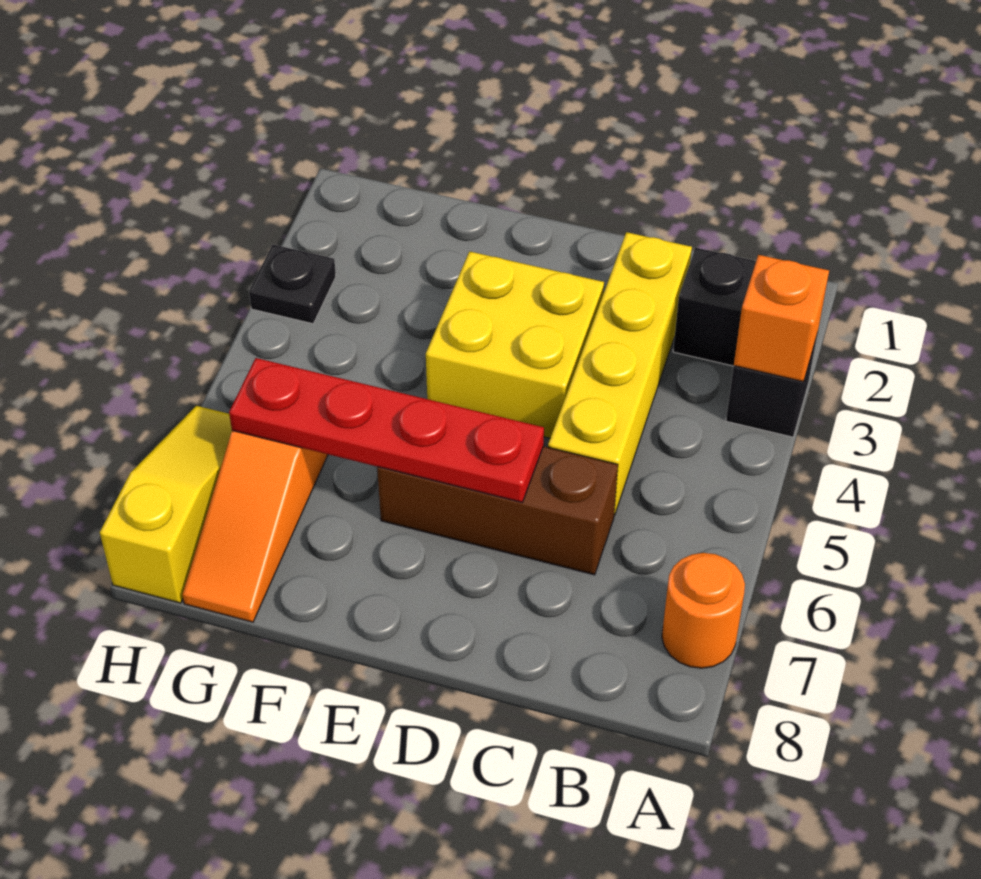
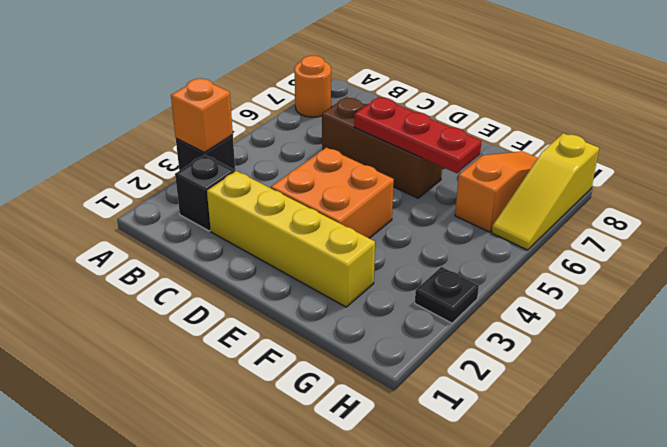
yellow brick C2:C5 level 1 -> yellow brick C2:F2 level 1
yellow brick D3:E4 level 1 -> orange brick D3:E4 level 1
red plate D6:G6 level 2 -> red plate D6:F6 level 2

